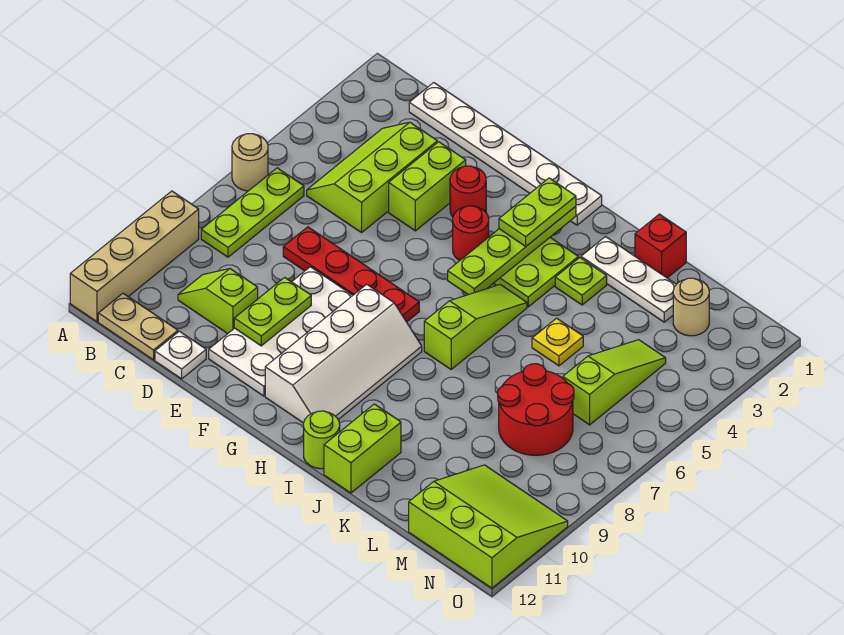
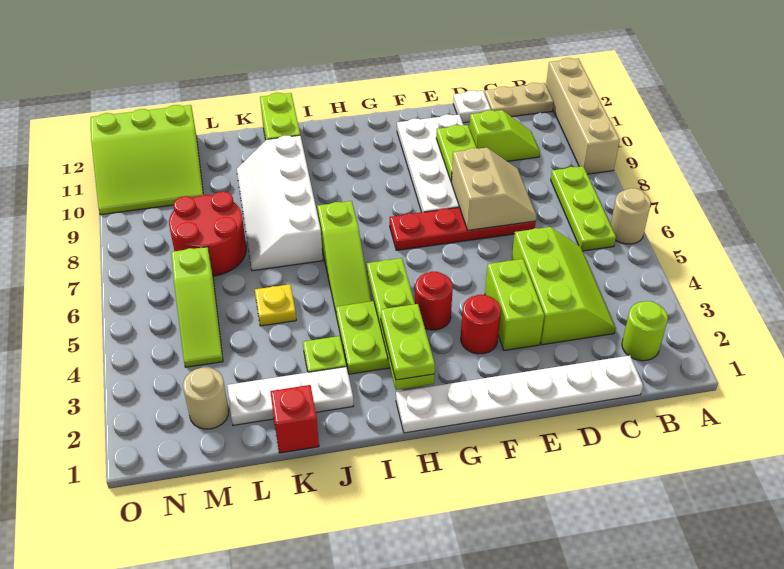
none -> tan slope D7:E8 level 2 top E
white slope G8:H11 level 1 top G -> white slope J7:K10 level 1 top J
lime round brick I12 level 1 -> lime round brick B2 level 1

